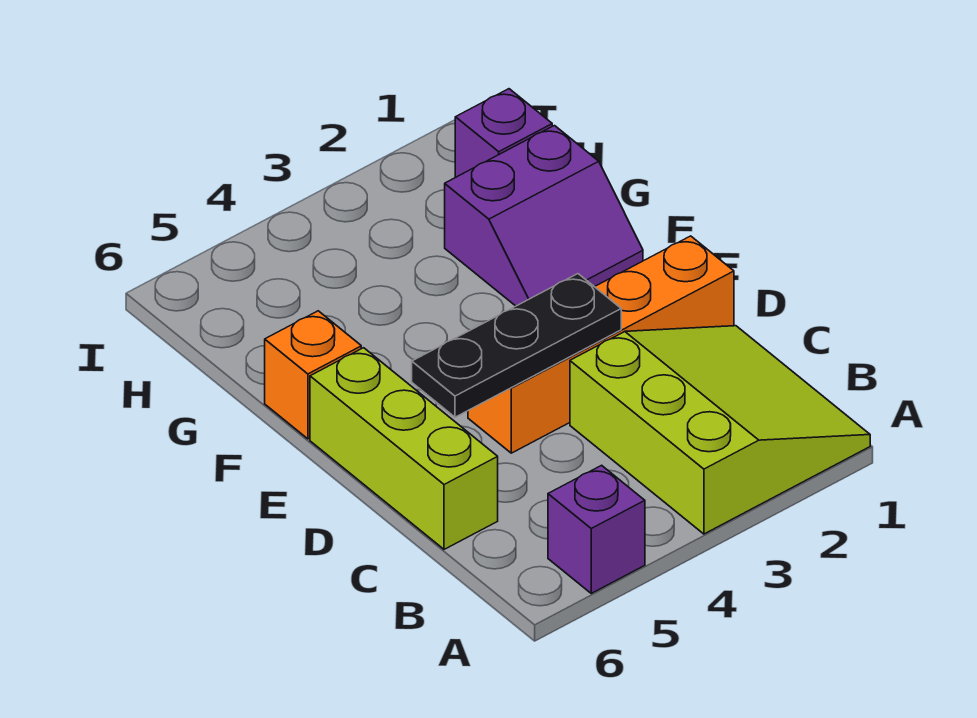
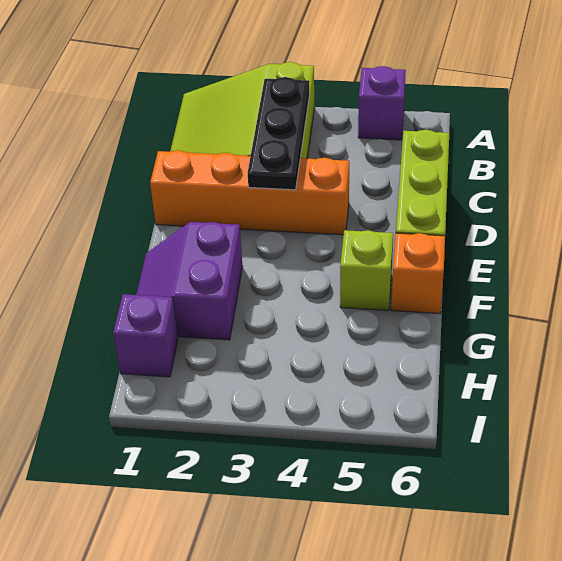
black plate D3:D5 level 2 -> black plate B3:D3 level 2
purple slope F1:G2 level 1 top G -> purple slope F1:G2 level 1 top 2
none -> lime brick F5 level 1

